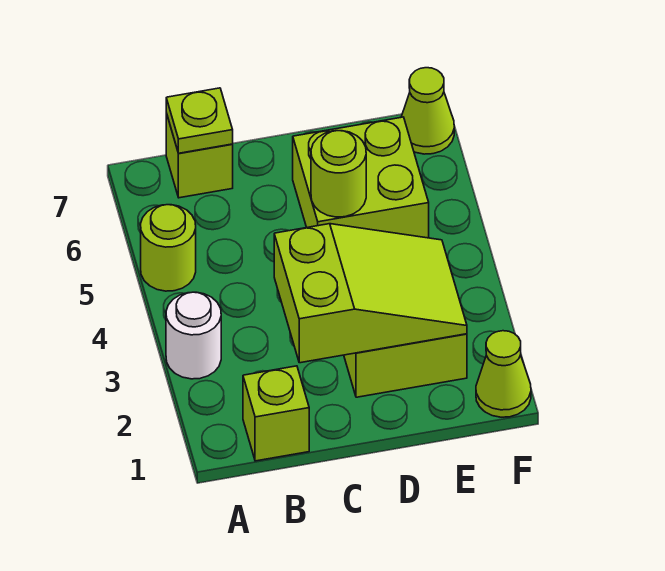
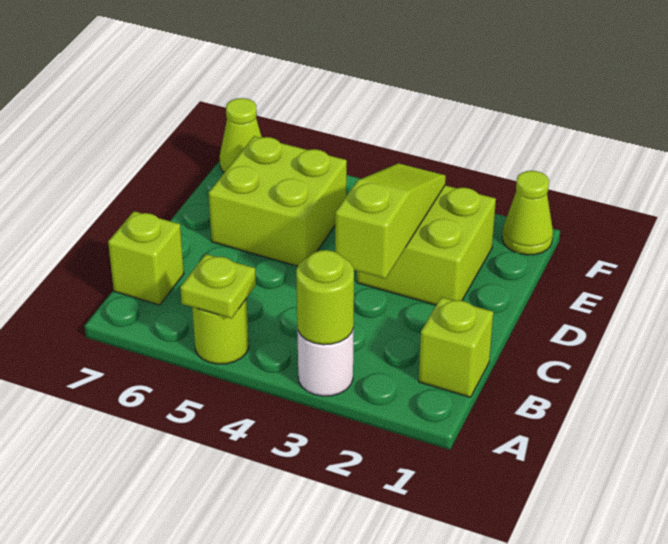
lime plate B7 level 2 -> lime plate A5 level 2
lime slope C2:E3 level 2 top C -> lime slope C3:E3 level 2 top C
lime round brick D5 level 2 -> lime round brick A3 level 2

